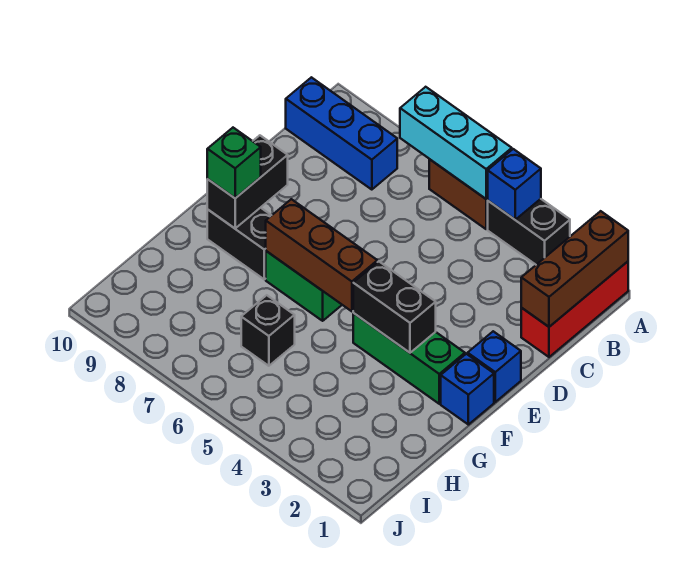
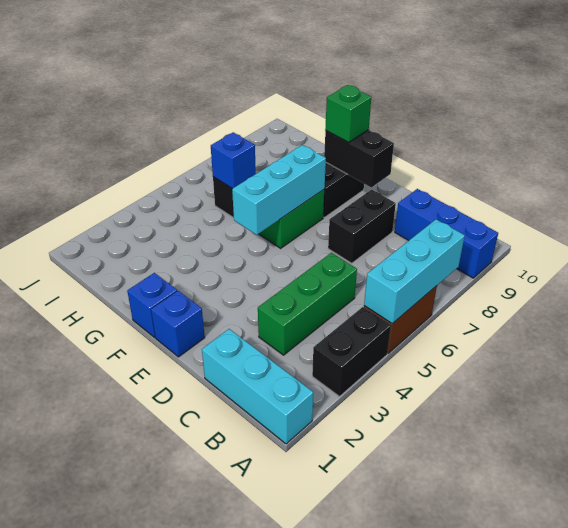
red brick A1:C1 level 1 -> cyan brick A1:C1 level 1
brown brick A1:C1 level 2 -> none
blue brick A4 level 2 -> blue brick H6 level 2
blue brick B8:B10 level 1 -> blue brick A9:C9 level 1
green brick F2:F4 level 1 -> green brick C3:C5 level 1
black brick F3:F4 level 2 -> black brick D7:D8 level 1
brown brick F5:F7 level 2 -> cyan brick F5:F7 level 2

